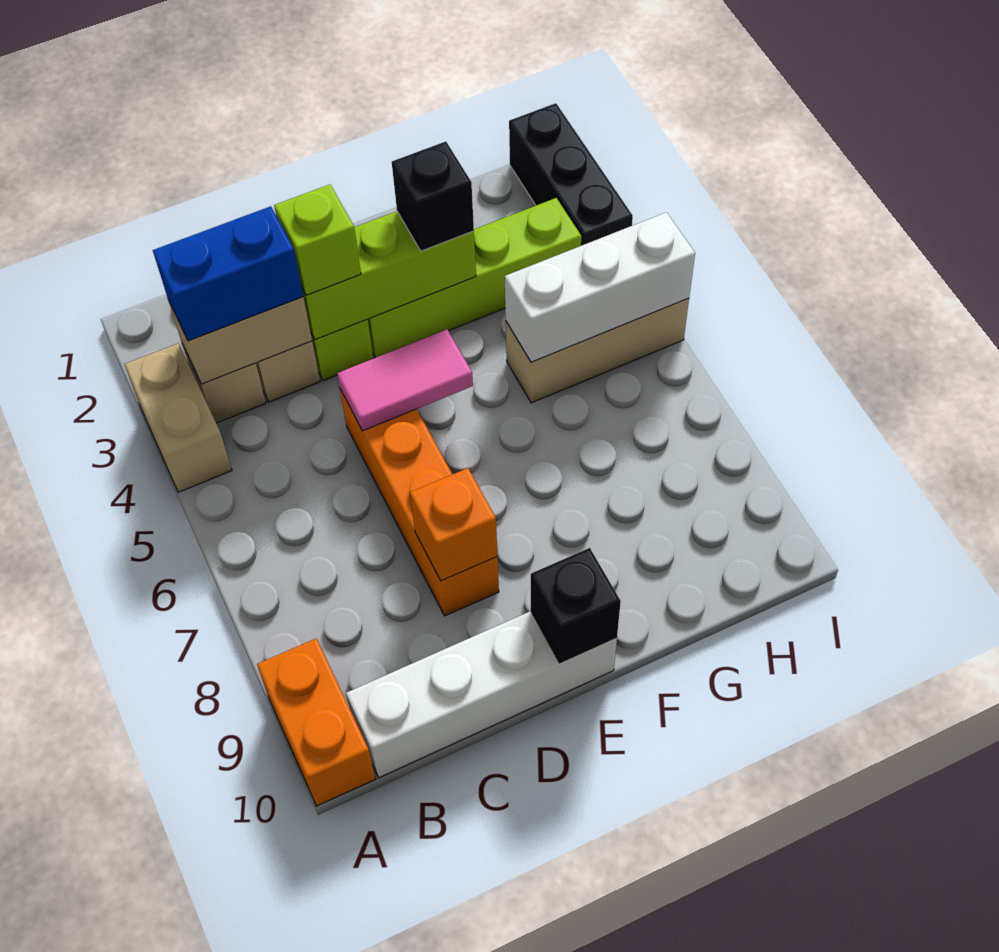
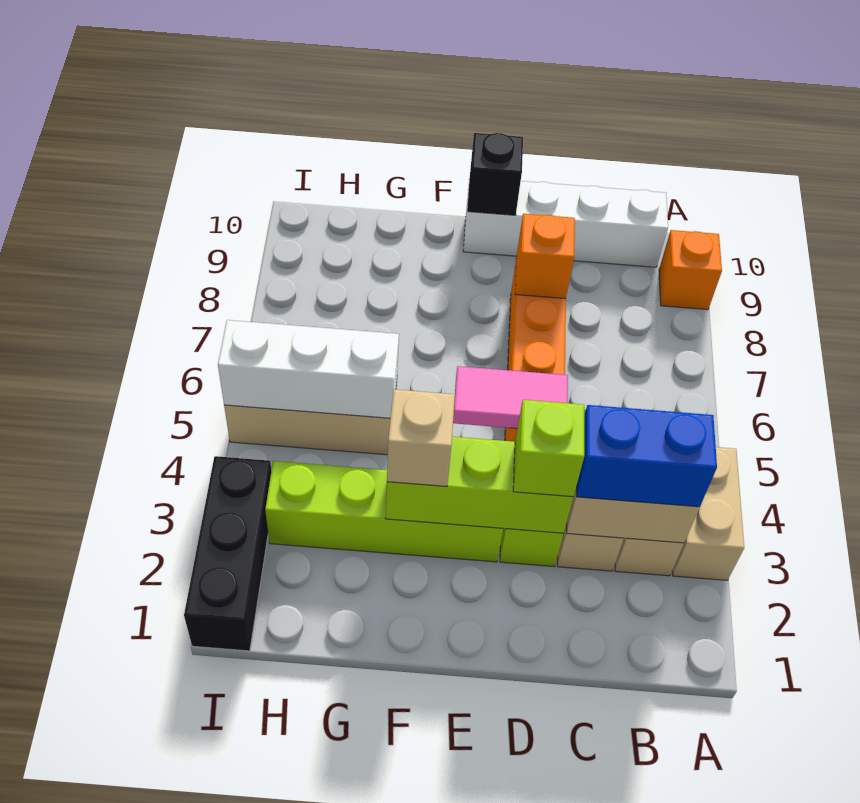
orange brick A9:A10 level 1 -> orange brick A9 level 1
black brick F3 level 3 -> tan brick F3 level 3

